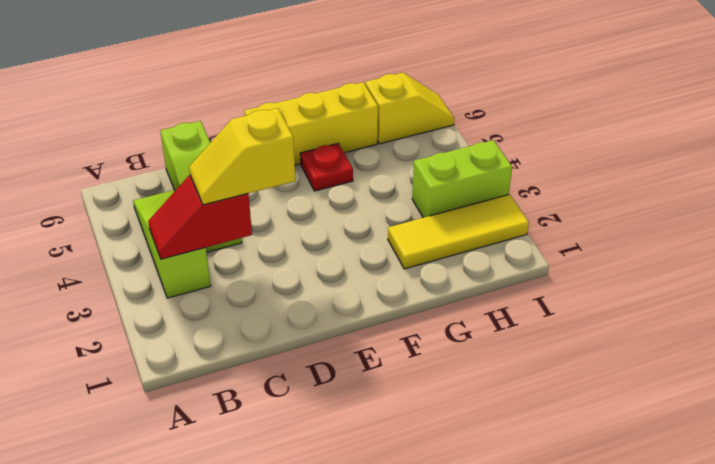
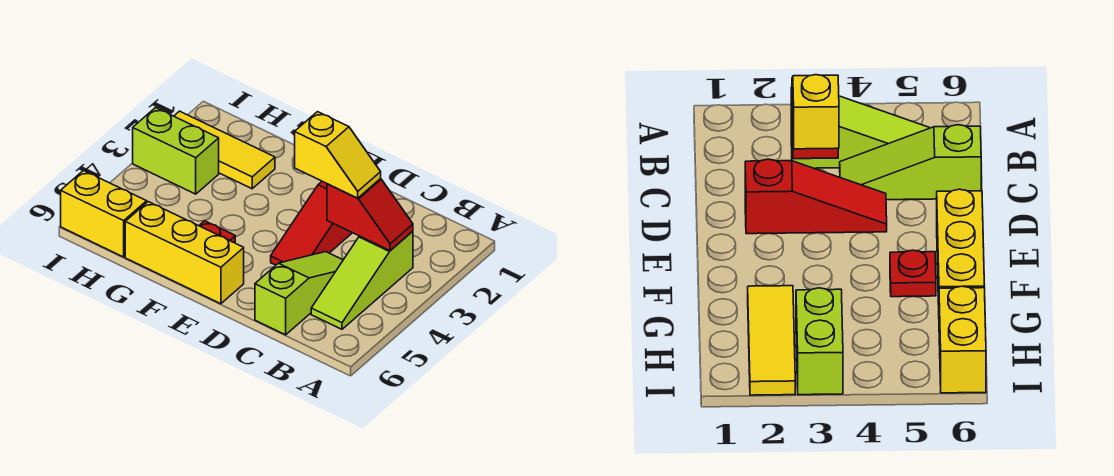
none -> red slope D2:D4 level 1 top 2
yellow slope H6:I6 level 1 top H -> yellow brick H6:I6 level 1

